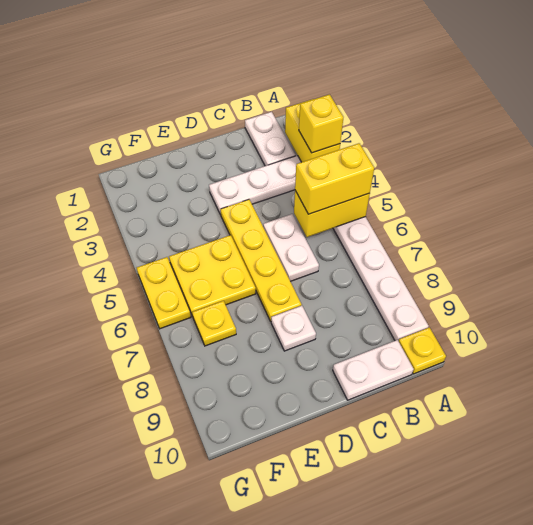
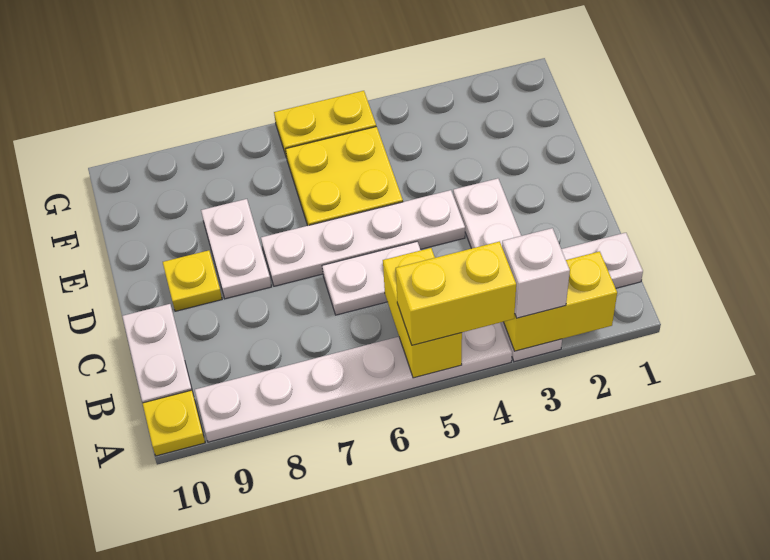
yellow brick A3 level 3 -> white brick A3 level 3
yellow brick A5:B5 level 3 -> yellow brick A4:A5 level 3
yellow plate D4:D7 level 1 -> white plate D4:D7 level 1
white plate D8 level 1 -> white plate D8:E8 level 1
yellow plate F7 level 1 -> yellow plate D9 level 1

